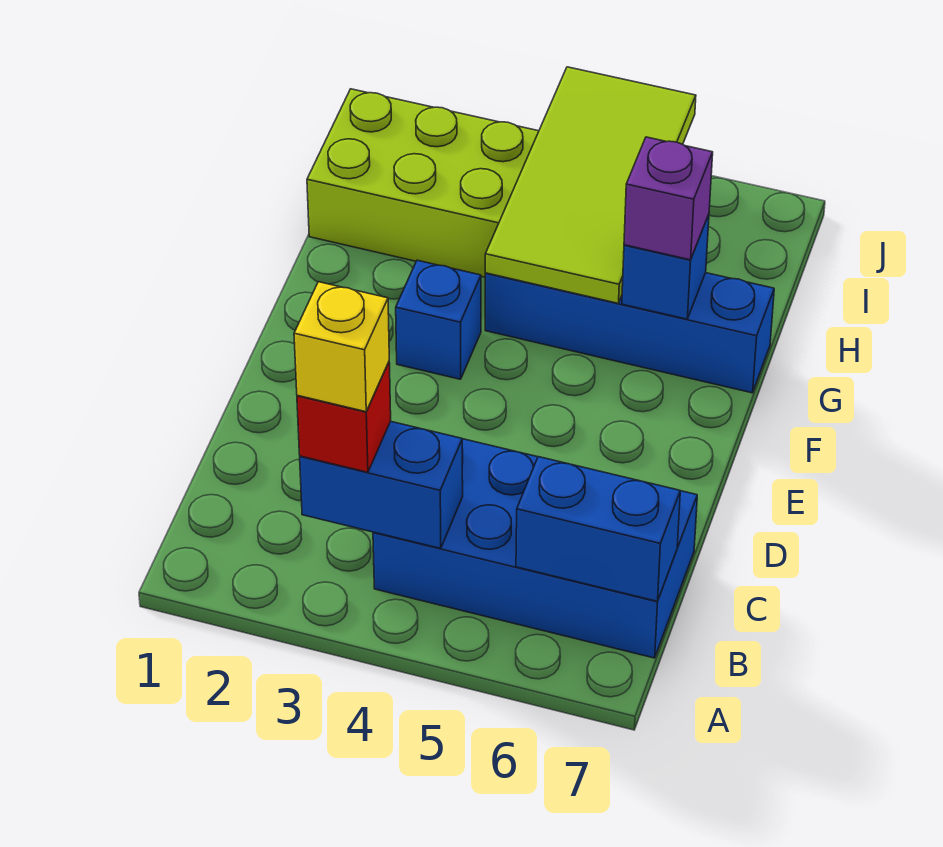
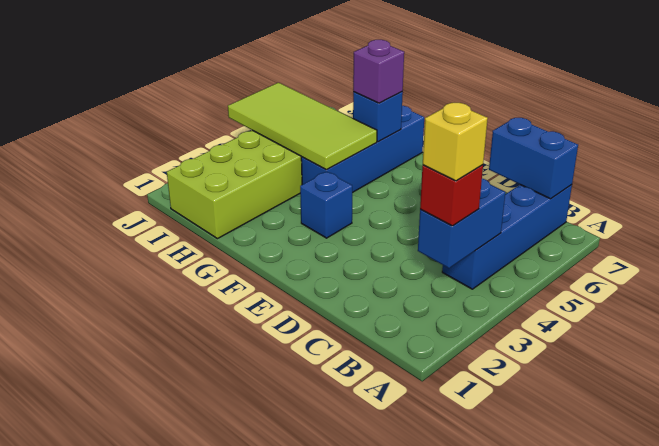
blue brick B4:C7 level 1 -> blue brick B4:B7 level 1
blue brick B6:B7 level 2 -> blue brick B7:C7 level 2

